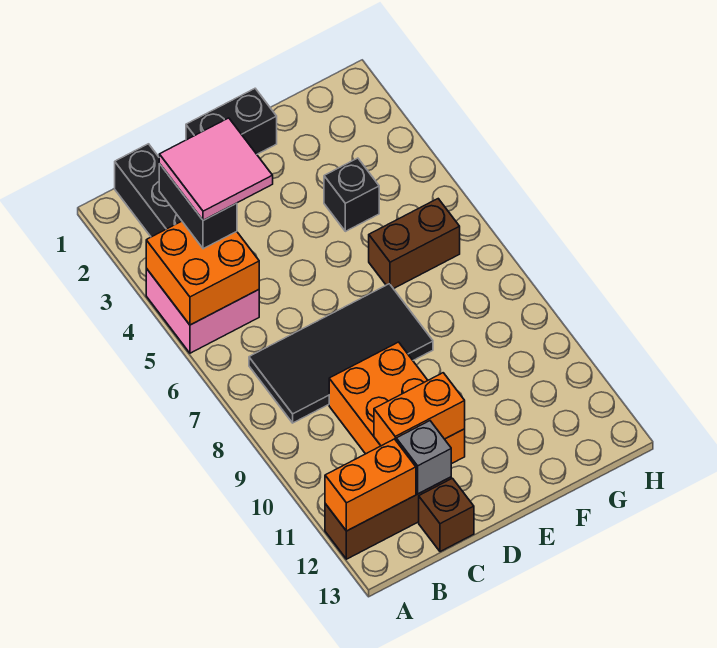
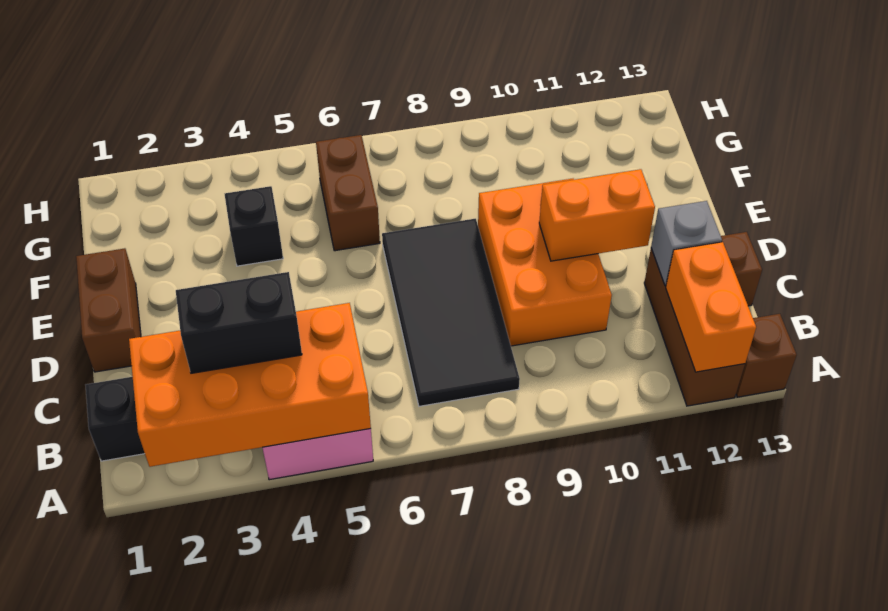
orange brick A4:B5 level 2 -> orange brick A2:B5 level 2
none -> brown brick A13 level 1
pink tile B3:C4 level 4 -> none
orange brick C9:D11 level 1 -> orange brick C9:E10 level 1
orange brick C11:D11 level 2 -> orange brick D10:D11 level 2
black brick D1:E1 level 1 -> brown brick D1:E1 level 1

